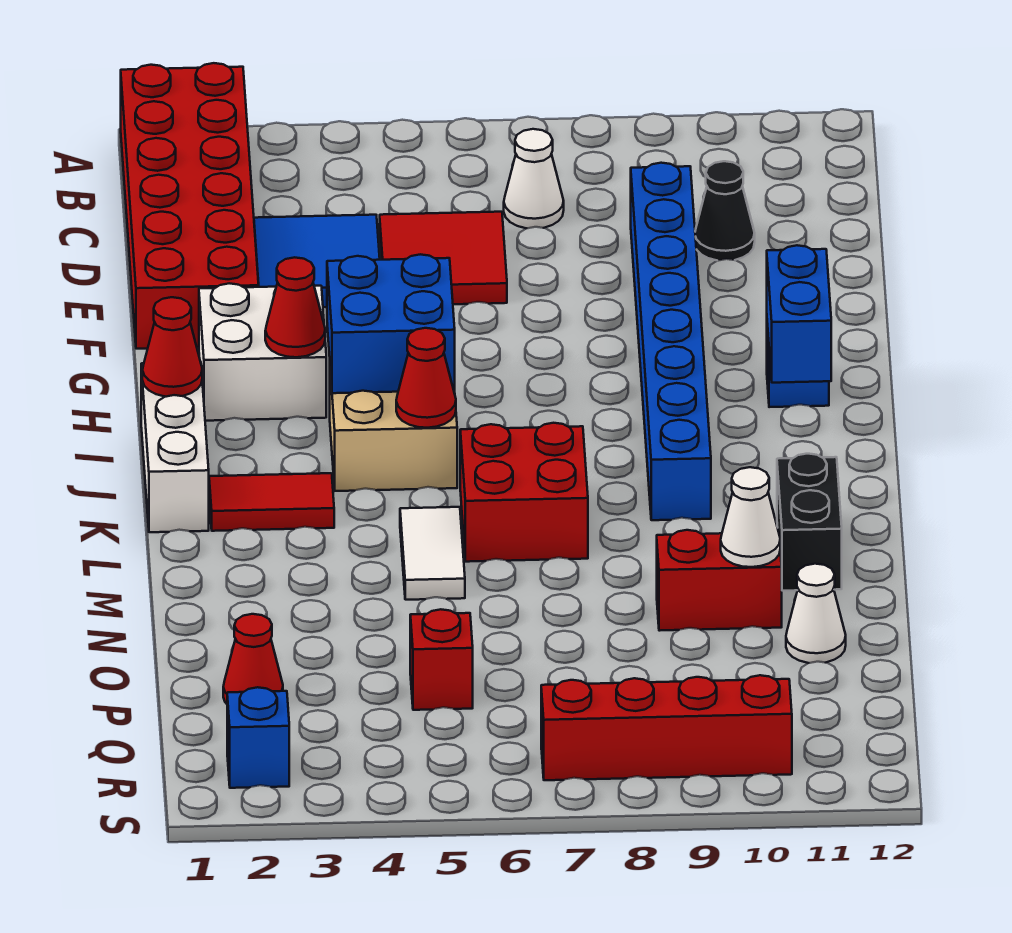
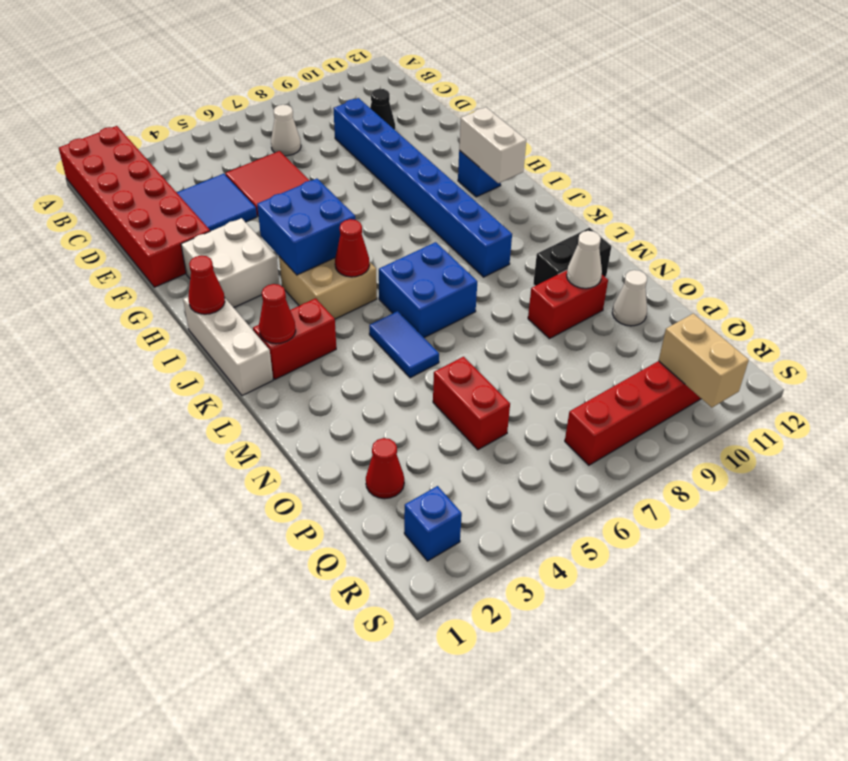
red cone H3 level 2 -> red cone K2 level 2
blue brick H11:I11 level 2 -> white brick H11:I11 level 2
red tile K2:K3 level 1 -> red brick K2:K3 level 1
red brick K6:L7 level 1 -> blue brick K6:L7 level 1
white tile L5:M5 level 1 -> blue tile L5:M5 level 1
black brick L11:M11 level 1 -> black brick M10:M11 level 1
red brick P5 level 1 -> red brick O5:P5 level 1
none -> tan brick R10:S10 level 2

